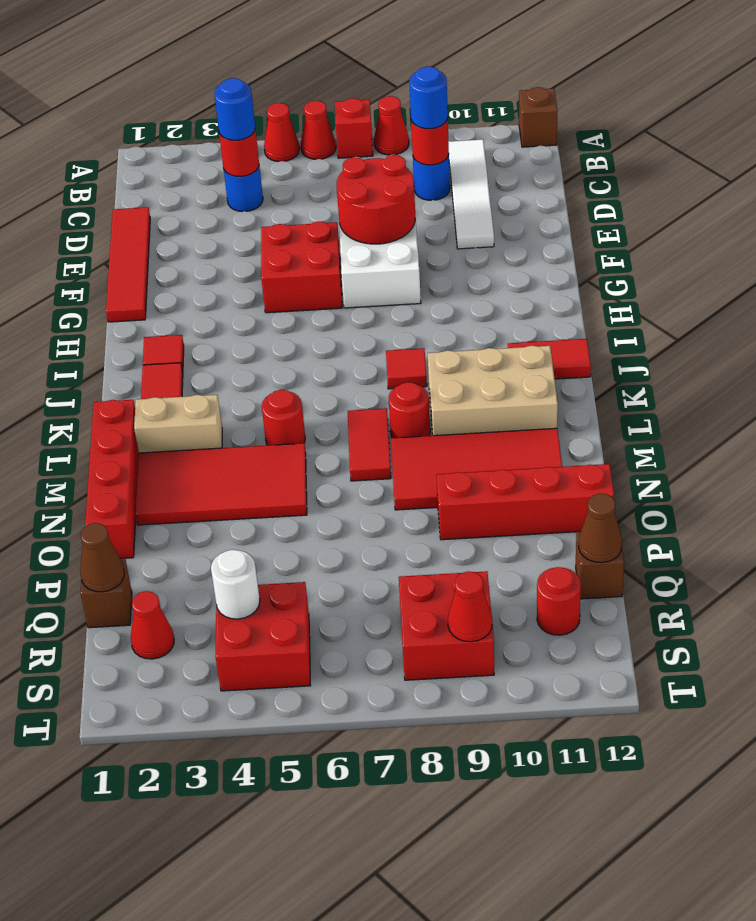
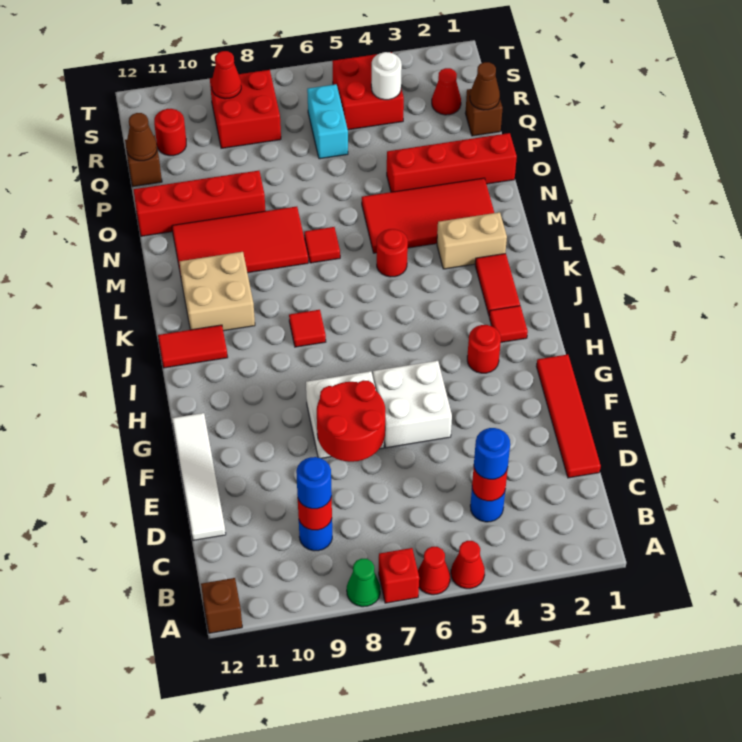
red cone A8 level 1 -> green cone A8 level 1
white tile B10:E10 level 1 -> white tile D12:G12 level 1
red brick F5:G6 level 1 -> white brick F5:G6 level 1
tan brick K9:L11 level 1 -> tan brick K10:L11 level 1
red brick L1:O1 level 1 -> red brick O1:O4 level 1
red tile L7:M7 level 1 -> red tile M7 level 1
red round brick L8 level 1 -> red round brick H3 level 1
none -> cyan brick Q6:R6 level 1

